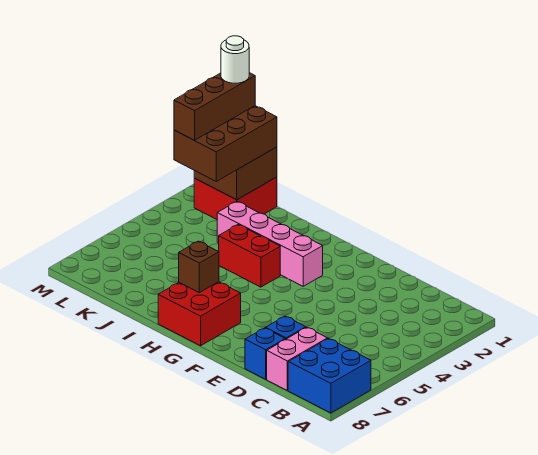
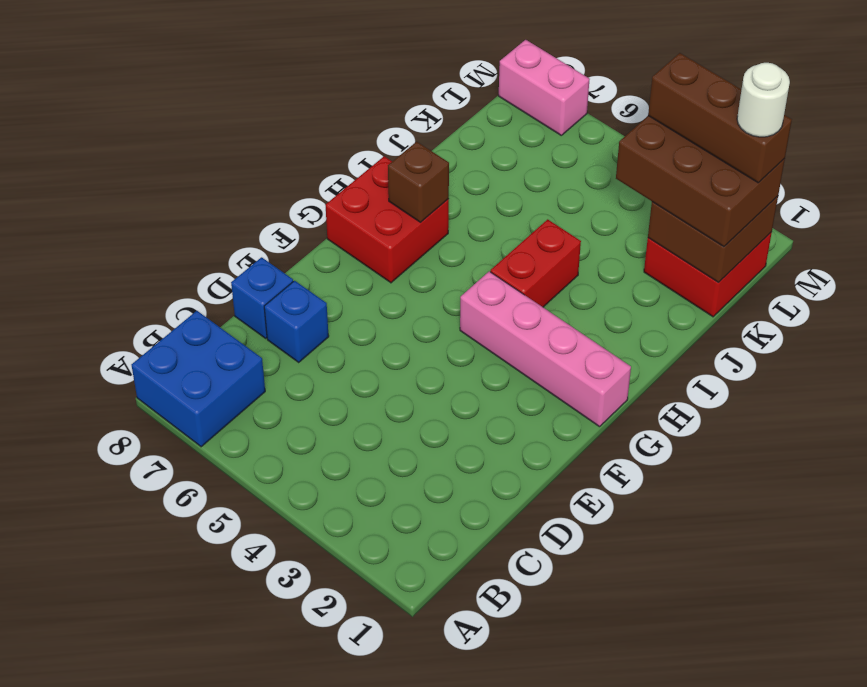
pink brick C7:C8 level 1 -> pink brick M7:M8 level 1
pink brick G3:J3 level 1 -> pink brick G1:G4 level 1

